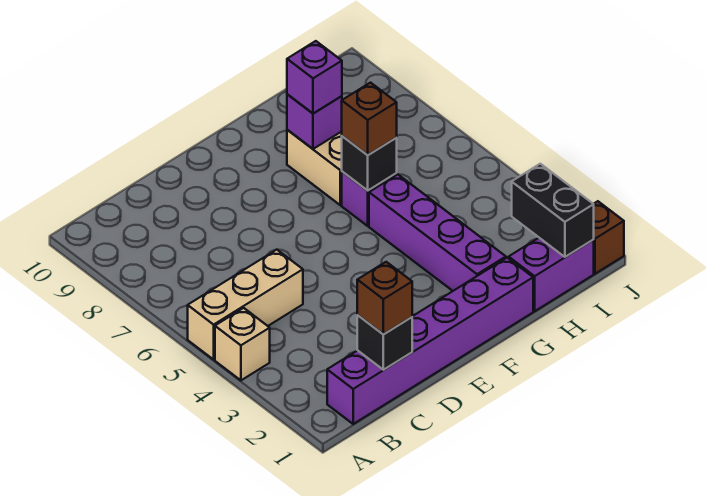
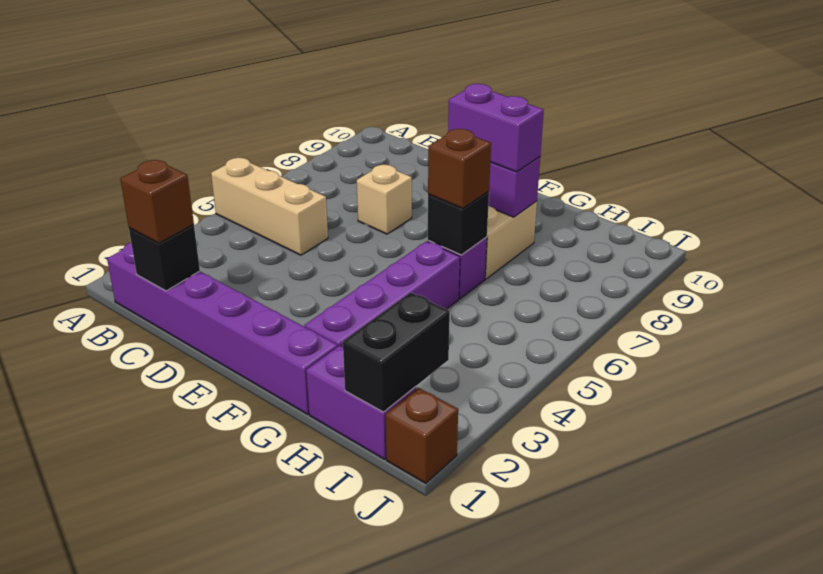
tan brick A4 level 1 -> tan brick D7 level 1
purple brick G8 level 3 -> purple brick F8:G8 level 3

